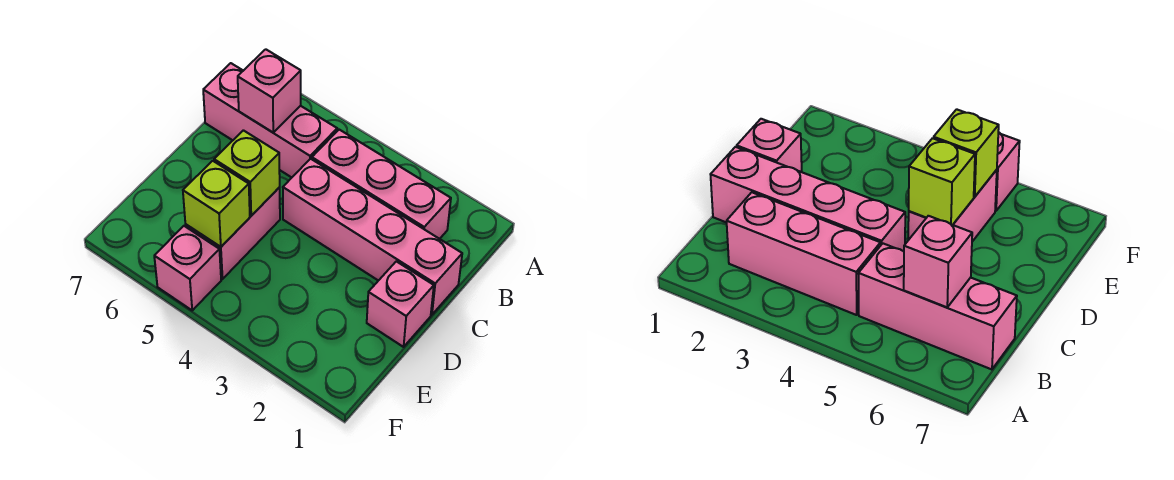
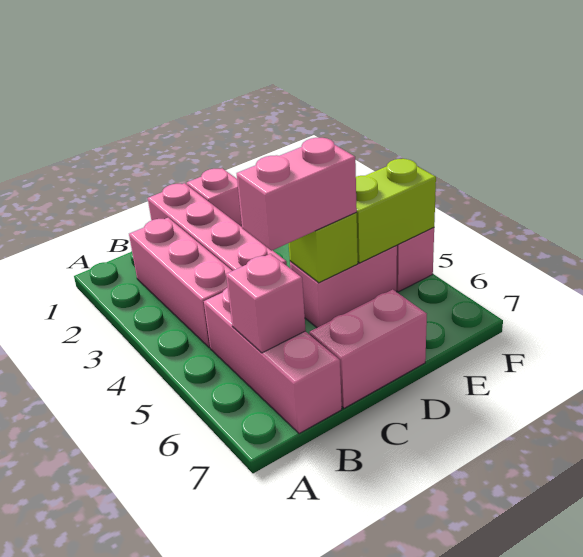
none -> pink brick C5:D5 level 3
none -> pink brick C7:D7 level 1
lime brick E5 level 2 -> lime brick E5:F5 level 2

